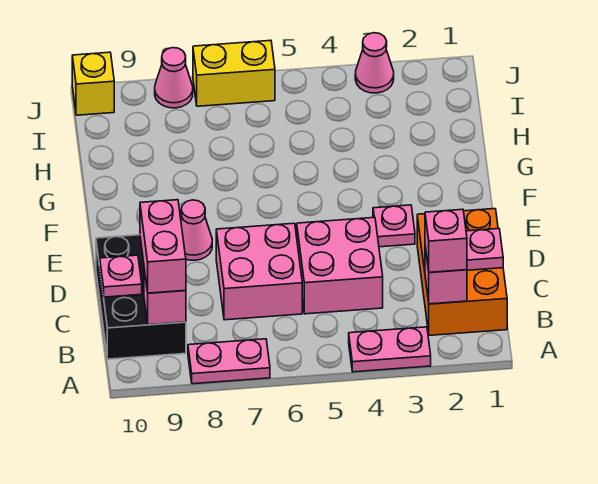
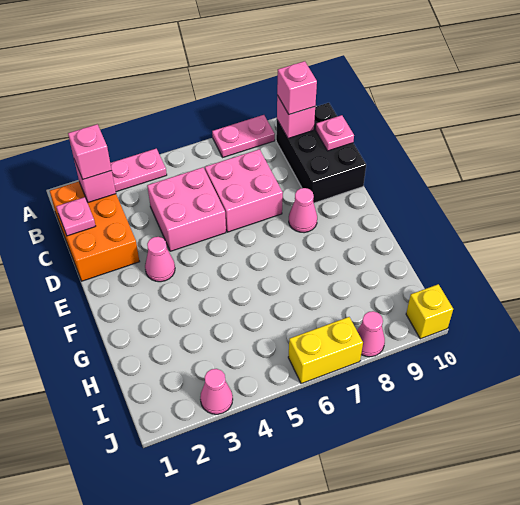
pink brick B9:C9 level 3 -> pink brick B9 level 3
pink plate E3 level 1 -> pink cone E3 level 1

